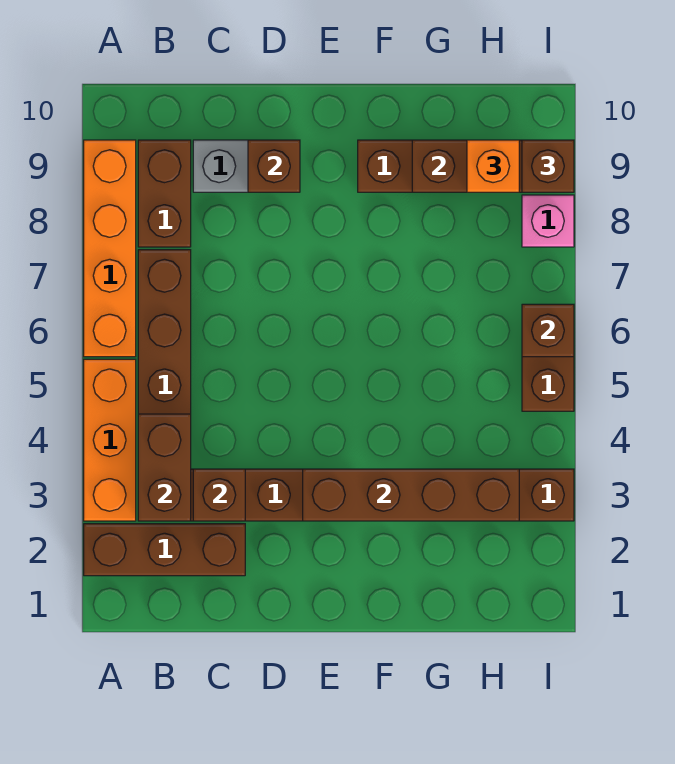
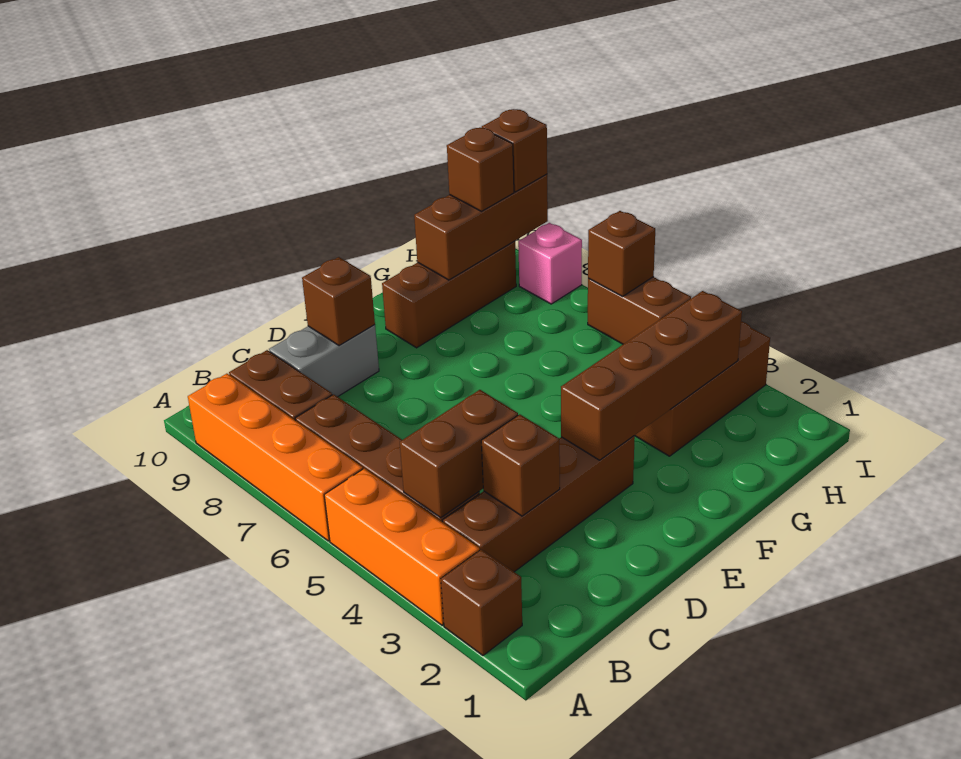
brown brick A2:C2 level 1 -> brown brick A2 level 1
brown brick B3:B4 level 2 -> brown brick B4:C4 level 2
orange brick H9 level 3 -> brown brick H9 level 3

